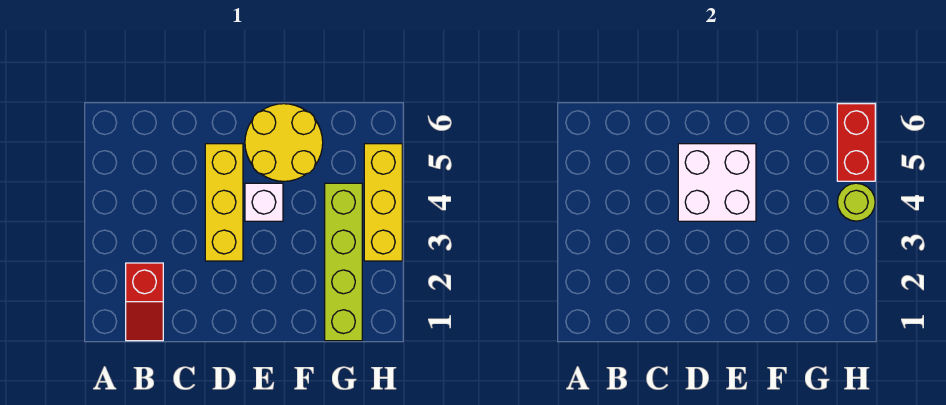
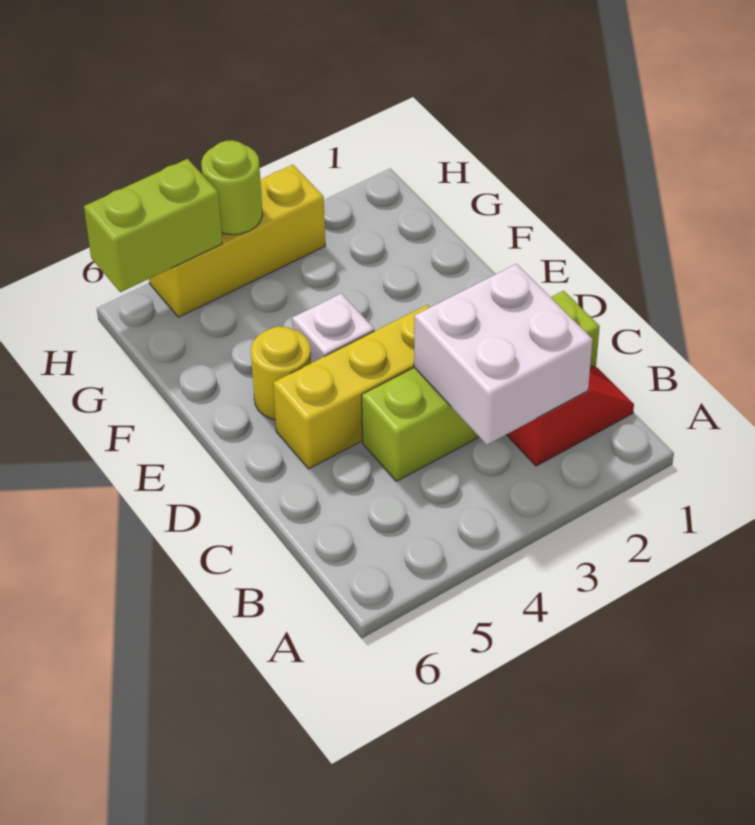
white brick D4:E5 level 2 -> white brick B2:C3 level 2
yellow round brick E5:F6 level 1 -> yellow round brick E5 level 1
lime brick G1:G4 level 1 -> lime brick C1:C4 level 1
red brick H5:H6 level 2 -> lime brick H5:H6 level 2

